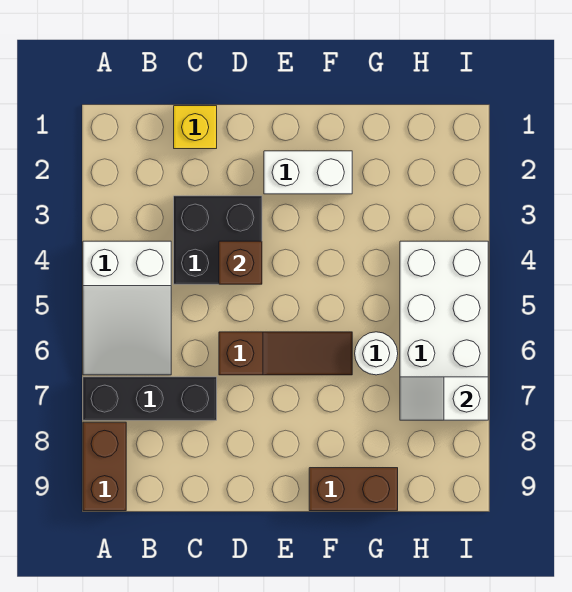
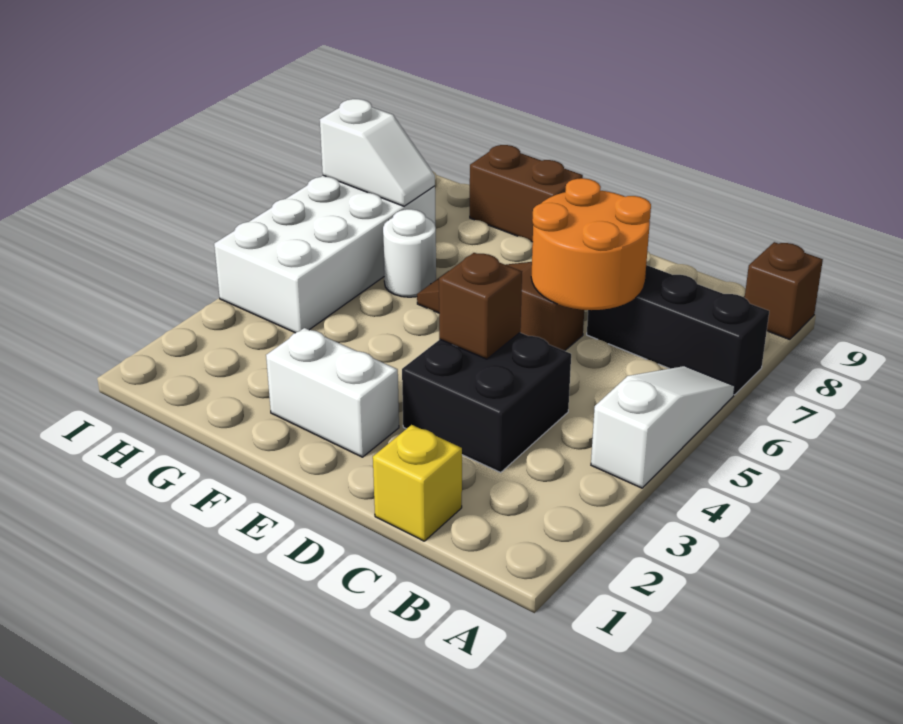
white slope A4:B6 level 1 top 4 -> white slope A4:A6 level 1 top 4
brown brick A8:A9 level 1 -> brown brick A9 level 1
none -> orange round brick C6:D7 level 2

